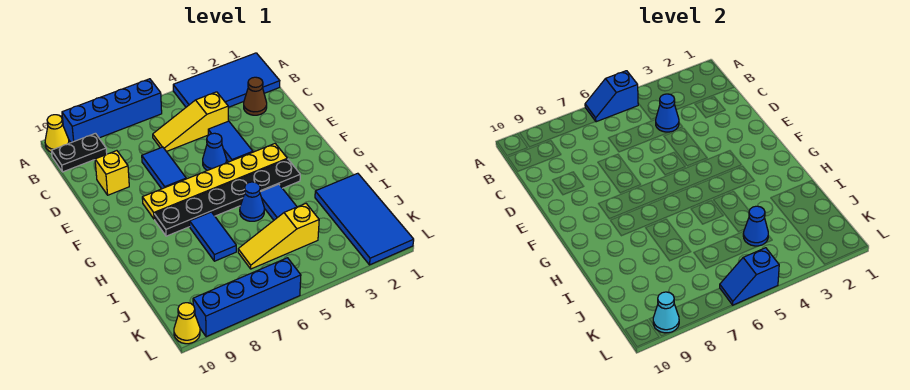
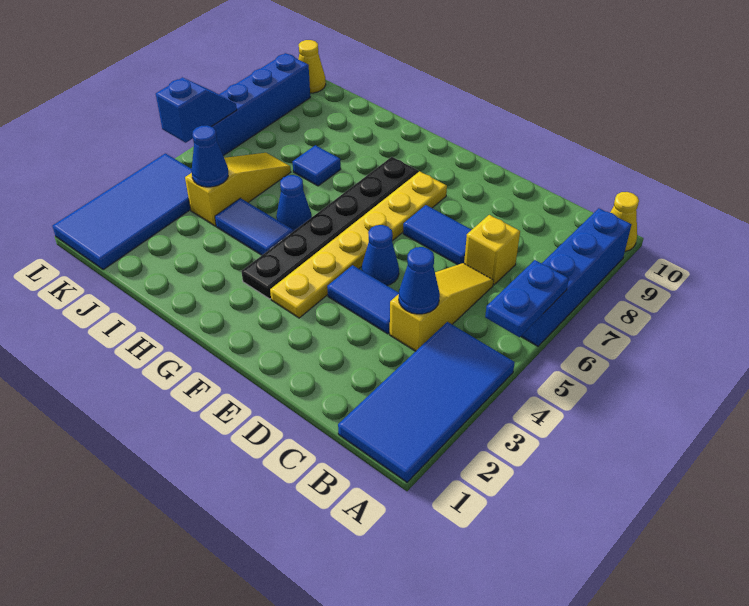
blue slope A5:A6 level 2 top 5 -> blue plate A5:A6 level 2
black plate B9:B10 level 1 -> none
brown cone C2 level 1 -> none
yellow brick D9 level 1 -> yellow brick C7 level 1
blue tile H7:I7 level 1 -> blue tile I7 level 1
blue tile I1:L2 level 1 -> blue tile K1:L4 level 1
cyan cone L9 level 2 -> none

